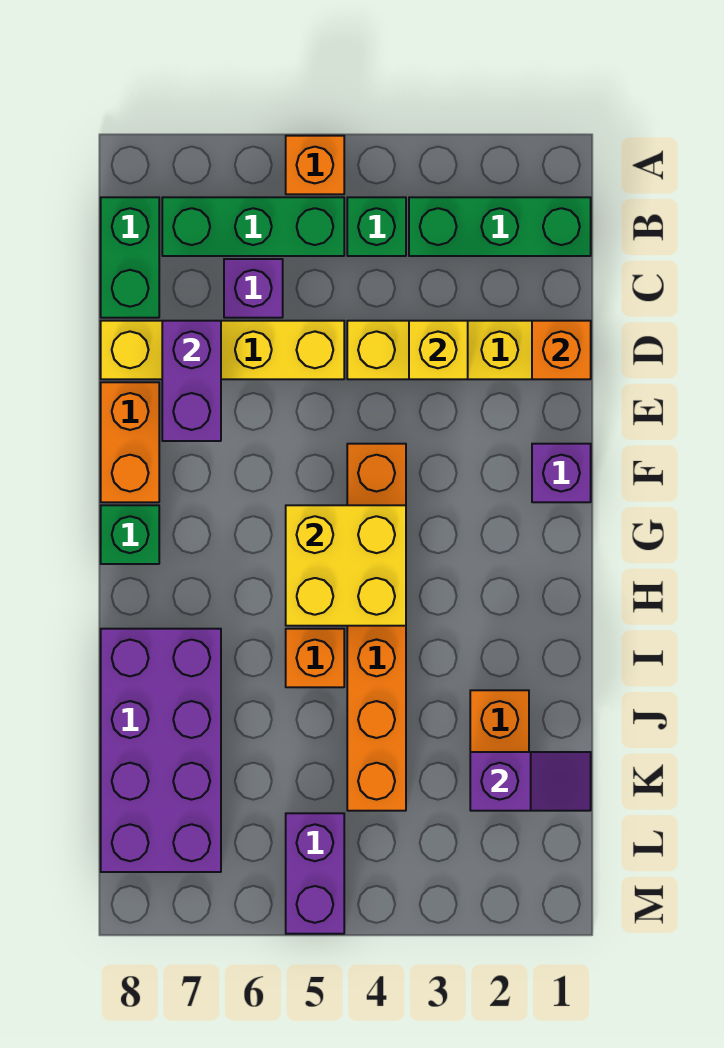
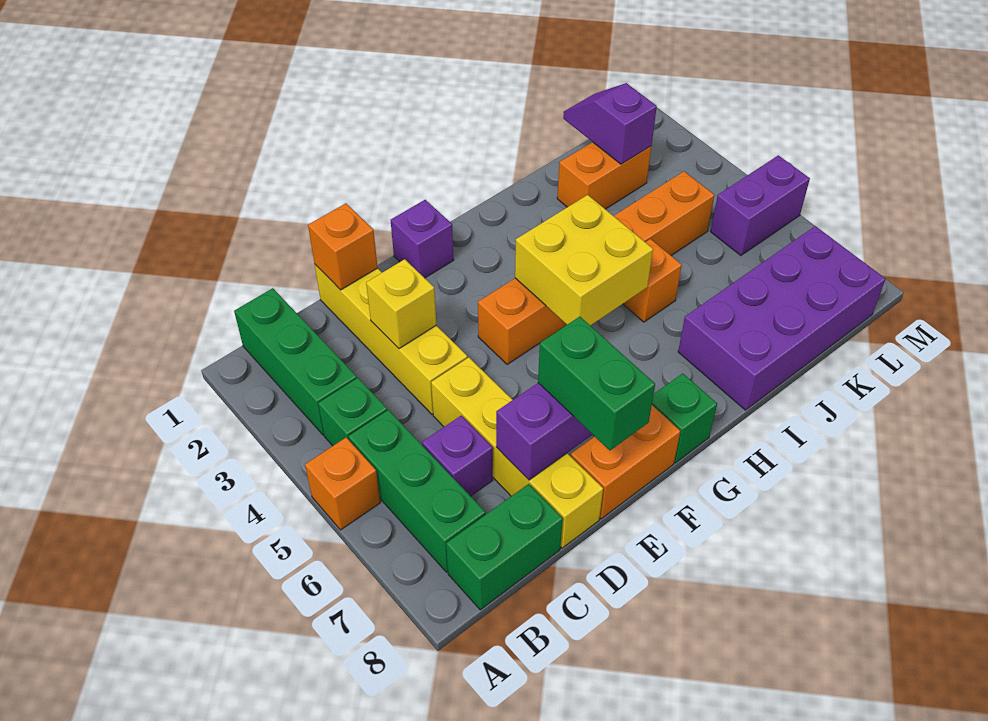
none -> green brick E7:E8 level 3

